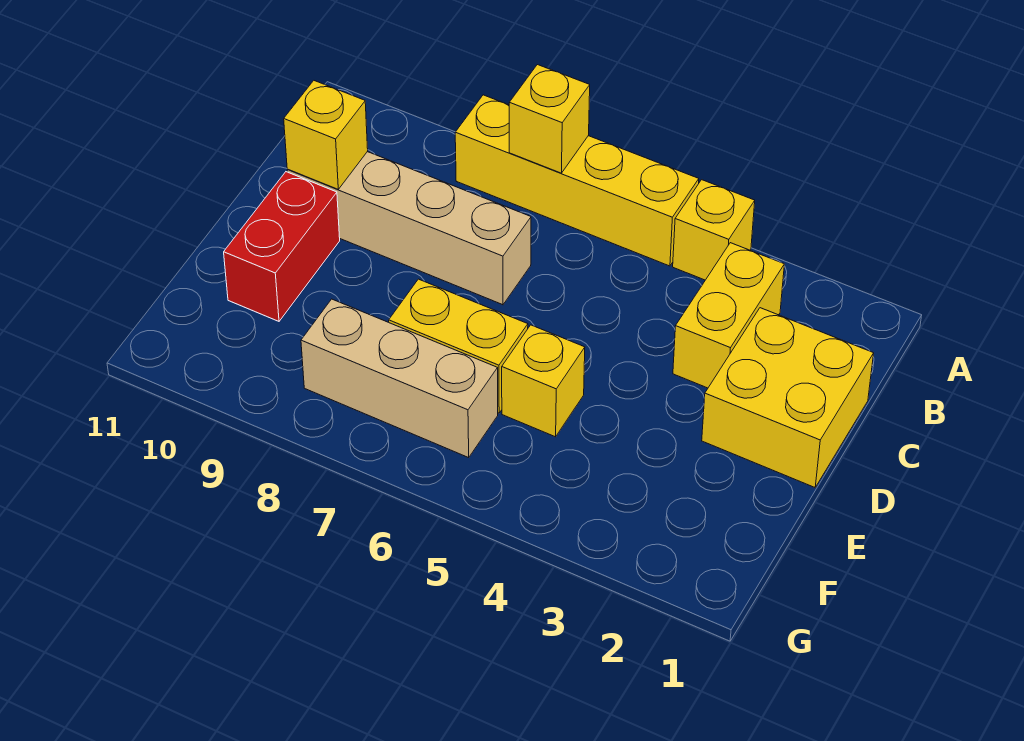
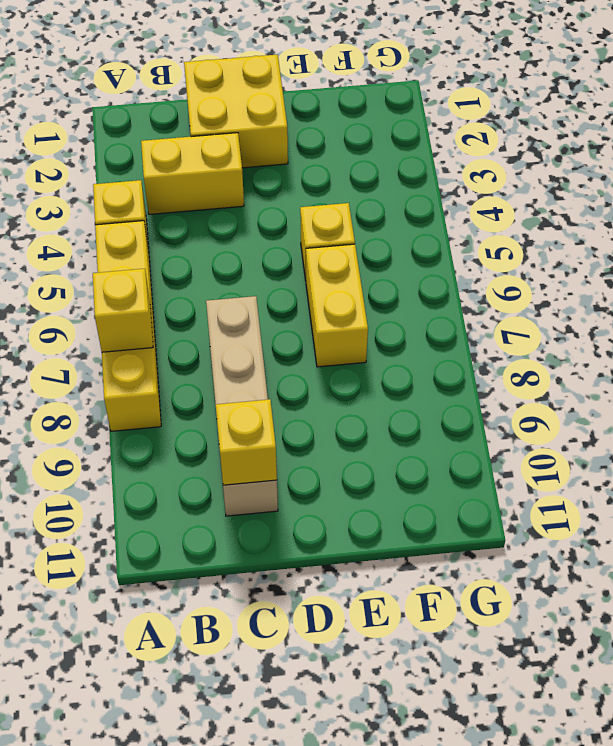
red brick D10:E10 level 1 -> none
tan brick F6:F8 level 1 -> none

